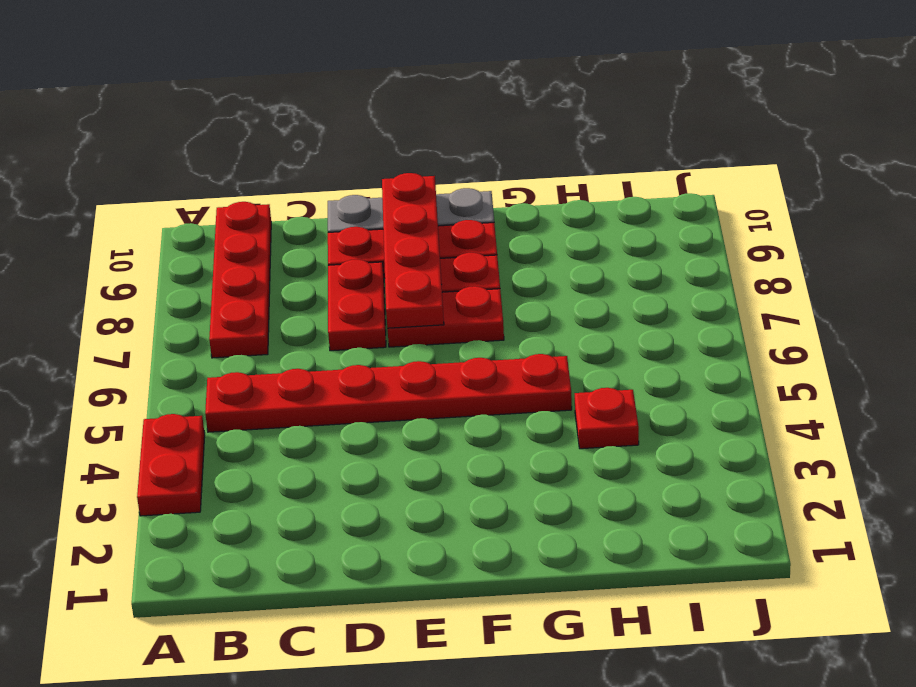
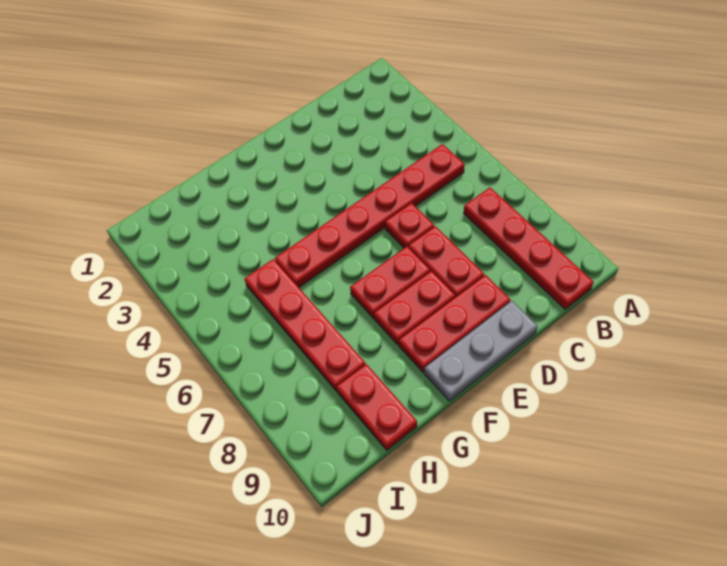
red plate A3:A4 level 1 -> red plate H9:H10 level 1
red plate E7:E10 level 2 -> red plate H5:H8 level 1
red plate H4 level 1 -> red plate D6 level 1

